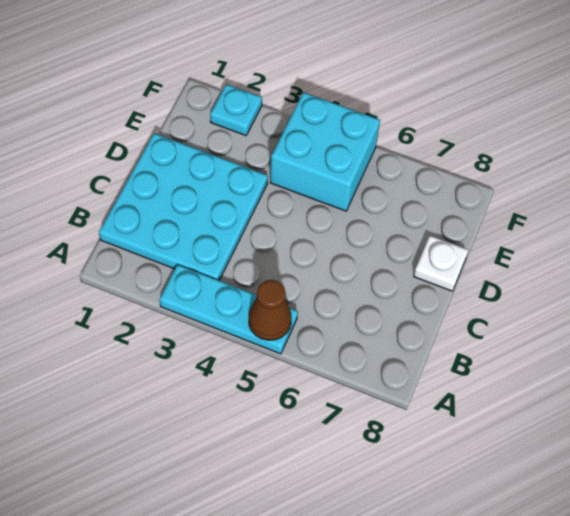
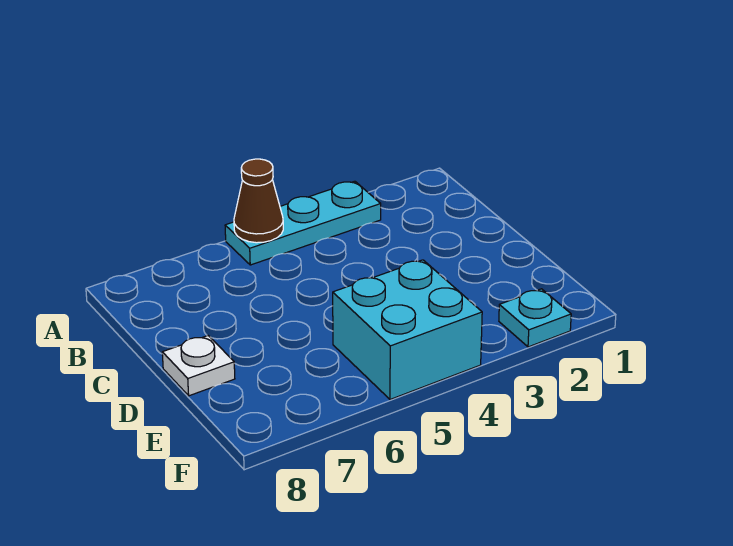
cyan plate B1:D3 level 1 -> none

